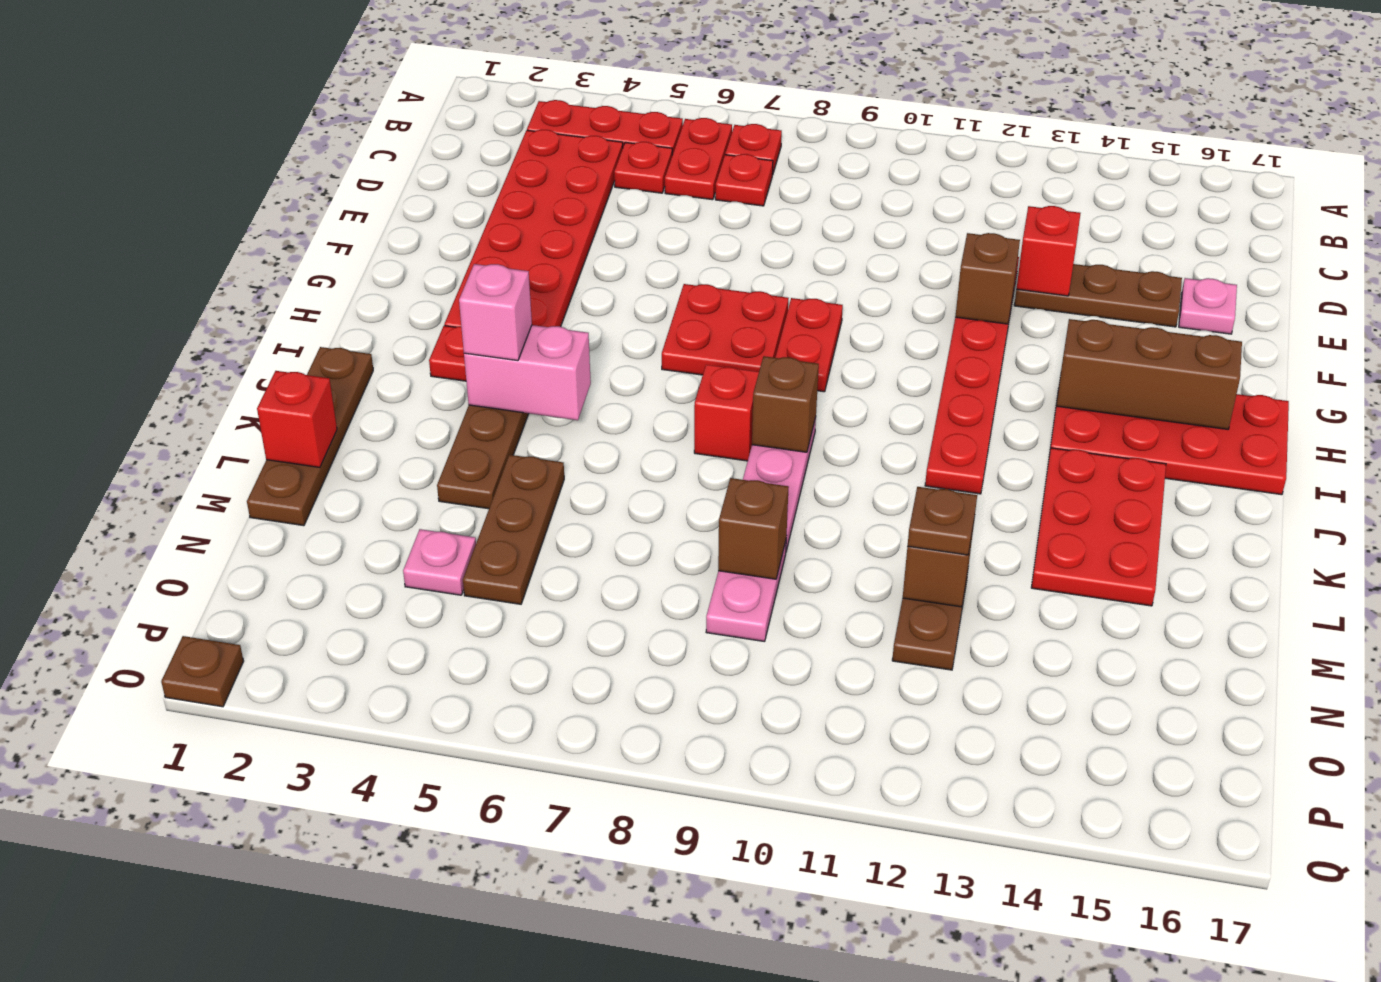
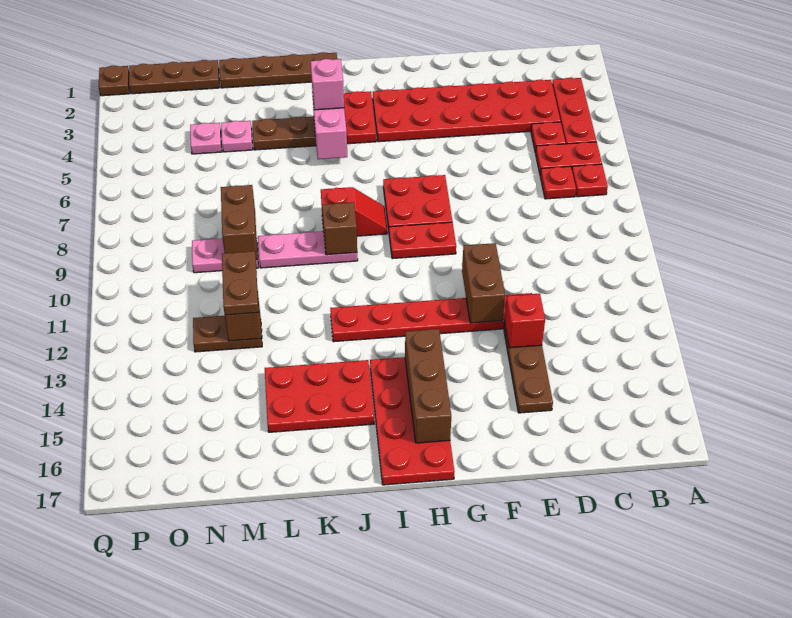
pink plate E16 level 1 -> pink plate M4 level 1
brown brick F12 level 2 -> brown brick F11:F12 level 2
red brick L1 level 2 -> none
brown plate L5:N5 level 1 -> brown plate N1:P1 level 1
brown brick M9 level 2 -> brown brick M8:M9 level 2
brown plate M12 level 3 -> brown plate M11:M12 level 3

